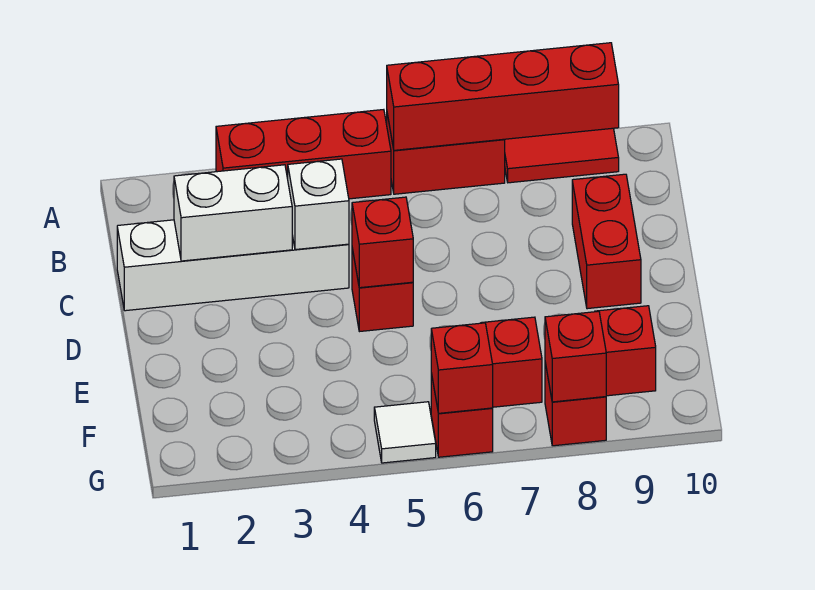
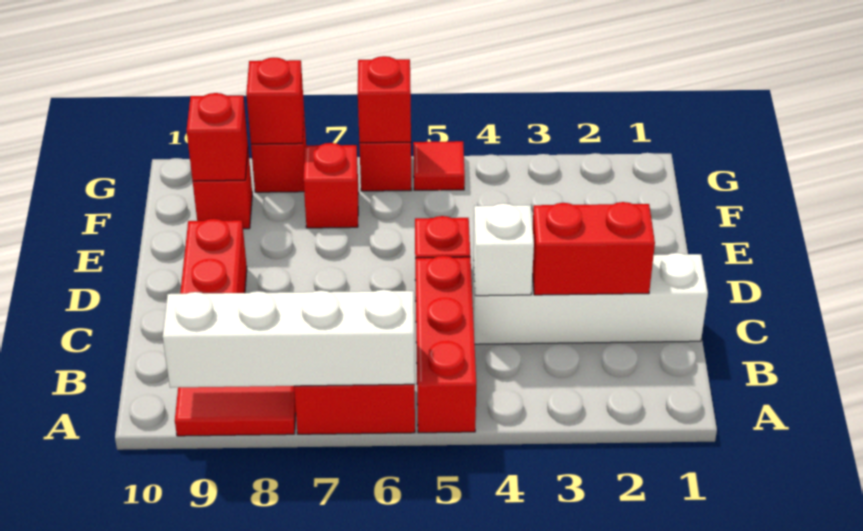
red brick A3:A5 level 1 -> red brick A5:C5 level 1
red brick A6:A9 level 2 -> white brick A6:A9 level 2
white brick C2:C3 level 2 -> red brick C2:C3 level 2
red brick D5 level 2 -> red brick F9 level 2
white tile G5 level 1 -> red tile G5 level 1

